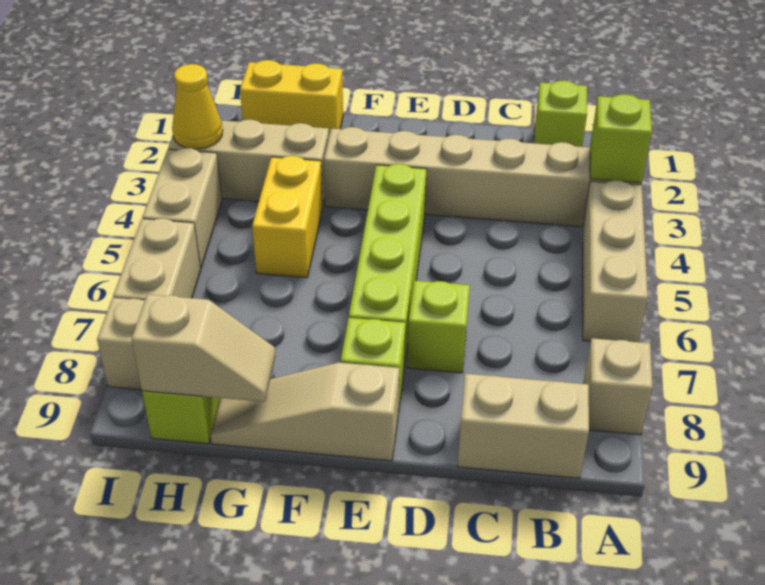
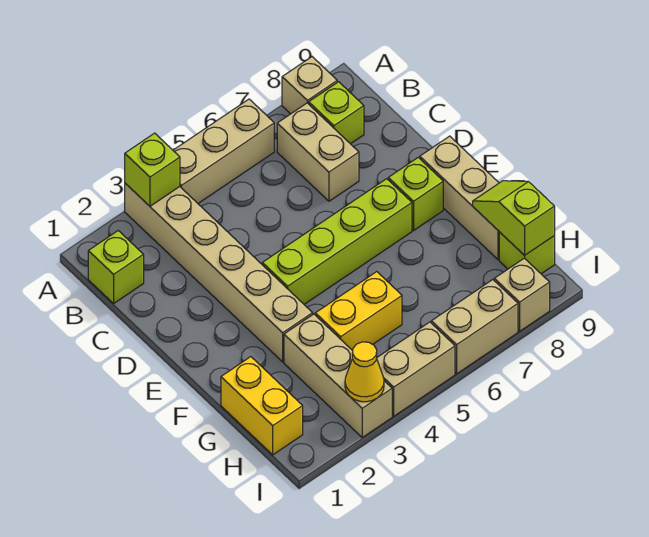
tan brick B9:C9 level 1 -> tan brick B7:C7 level 1
lime brick D7 level 1 -> lime brick B8 level 1
tan slope E9:G9 level 1 top E -> tan brick E9:G9 level 1
tan slope G9:H9 level 2 top H -> lime slope G9:H9 level 2 top H

